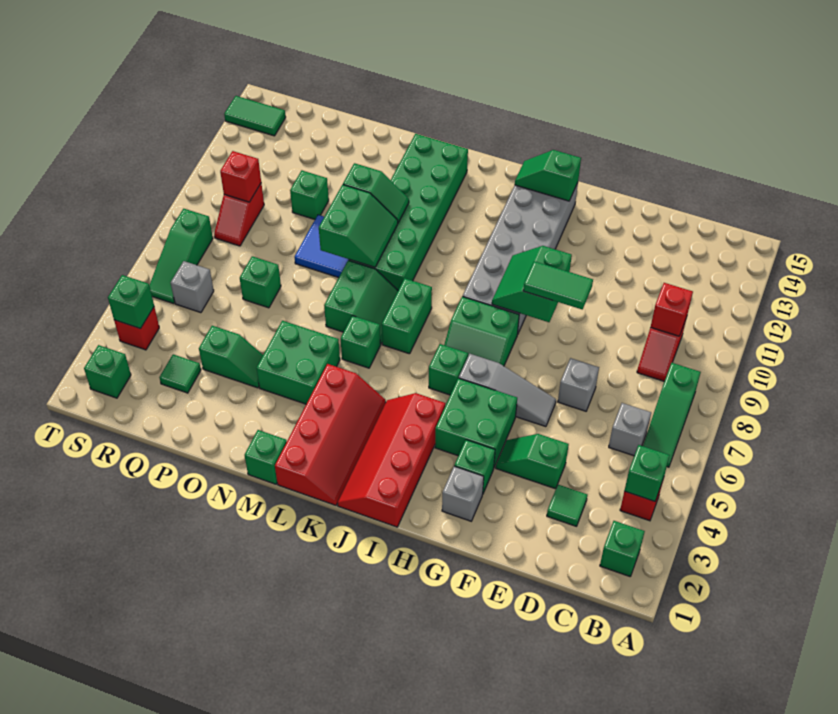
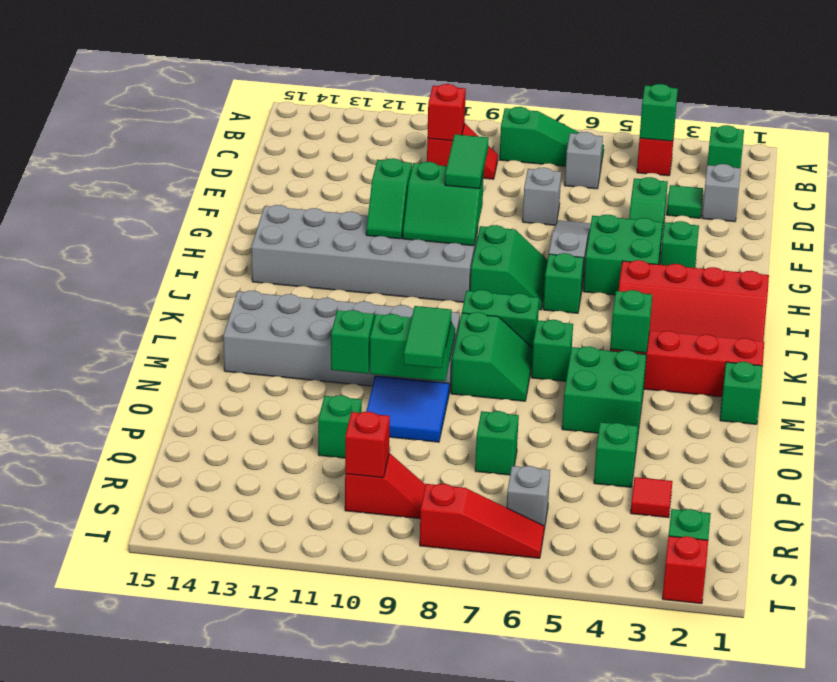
grey brick G2 level 1 -> grey brick D2 level 1
green slope H14:I14 level 2 top H -> green slope G11:H11 level 2 top G
green slope L7:M8 level 1 top M -> green slope L7:M8 level 1 top 8
green brick L9:M14 level 1 -> grey brick L9:M14 level 1
green tile Q3 level 1 -> red tile Q3 level 1
red brick S4 level 1 -> red brick T2 level 1
green brick S4 level 2 -> green brick L4 level 2
green slope S6:S8 level 1 top 8 -> red slope S6:S8 level 1 top 8
green tile S14:T14 level 1 -> green tile N9:O9 level 3

